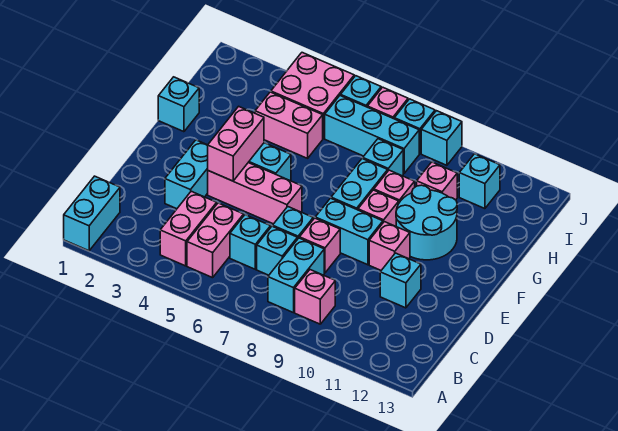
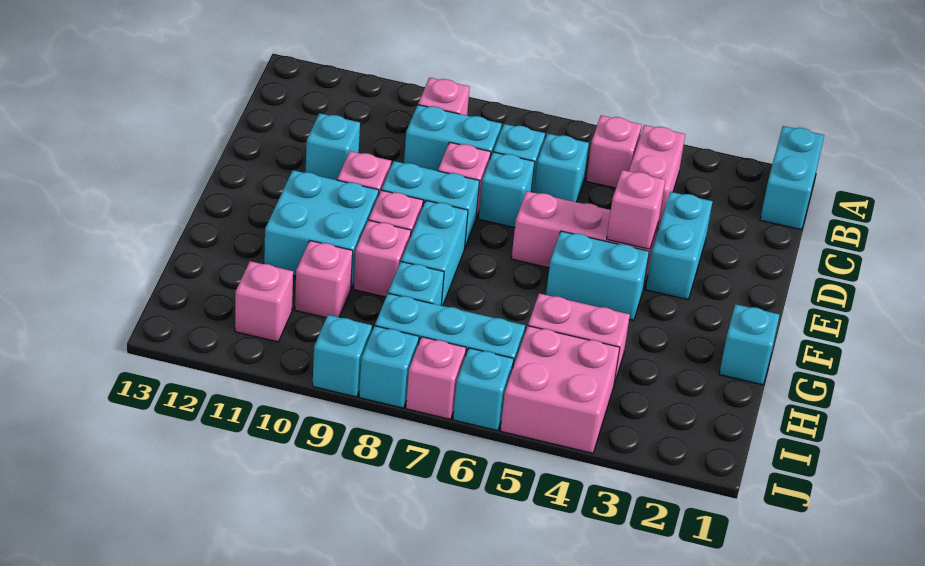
pink brick B5:C5 level 1 -> pink brick B5 level 1
cyan brick B8:C8 level 1 -> cyan brick C8:C9 level 1
pink brick E4:F4 level 2 -> pink brick E4 level 2
cyan round brick F10:G11 level 1 -> cyan brick F10:G11 level 1
cyan brick I11 level 1 -> pink brick I11 level 1

